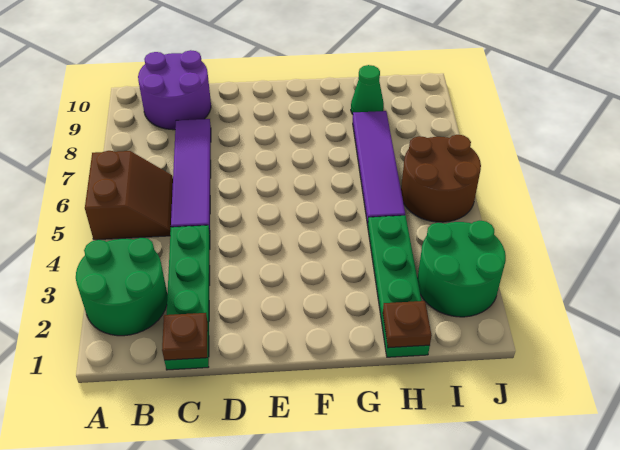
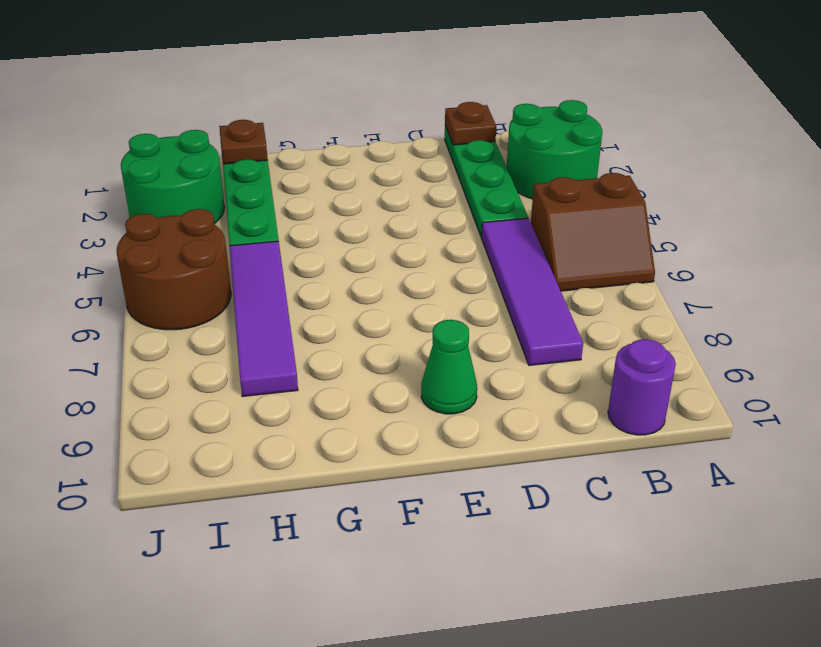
brown slope A5:B6 level 1 top A -> brown slope A5:B6 level 1 top 5
purple round brick B9:C10 level 1 -> purple round brick B10 level 1
green cone H9 level 1 -> green cone E9 level 1

